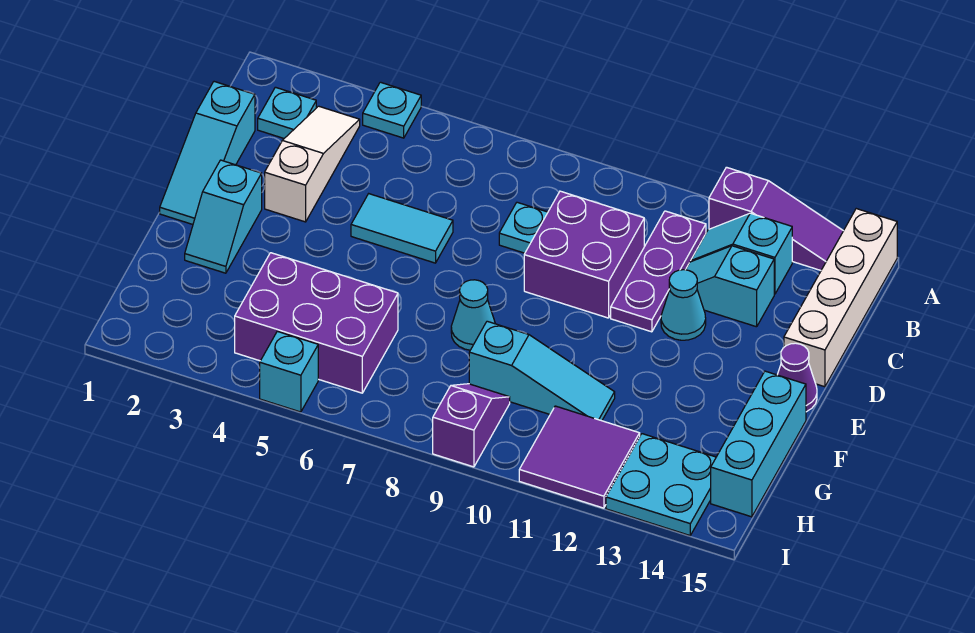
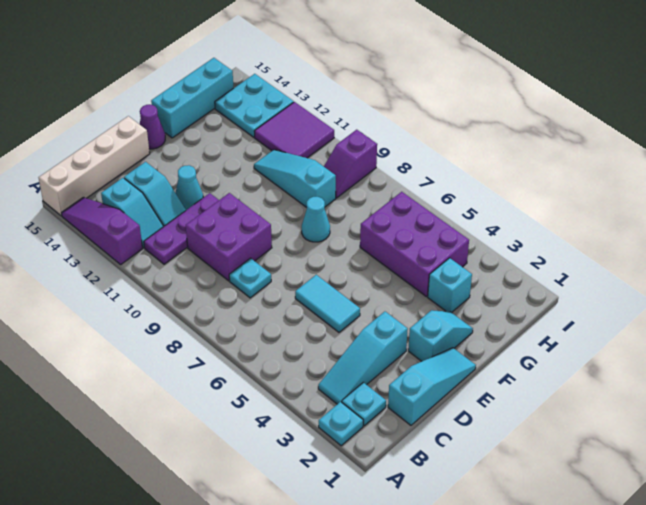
cyan plate A4 level 1 -> cyan plate A2 level 1
white slope B3:D3 level 1 top D -> cyan slope B3:D3 level 1 top D
cyan brick I5 level 1 -> cyan brick G3 level 1

